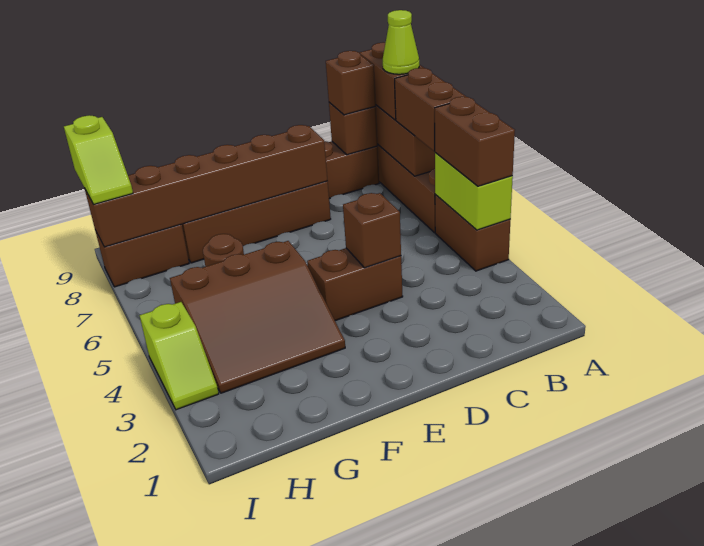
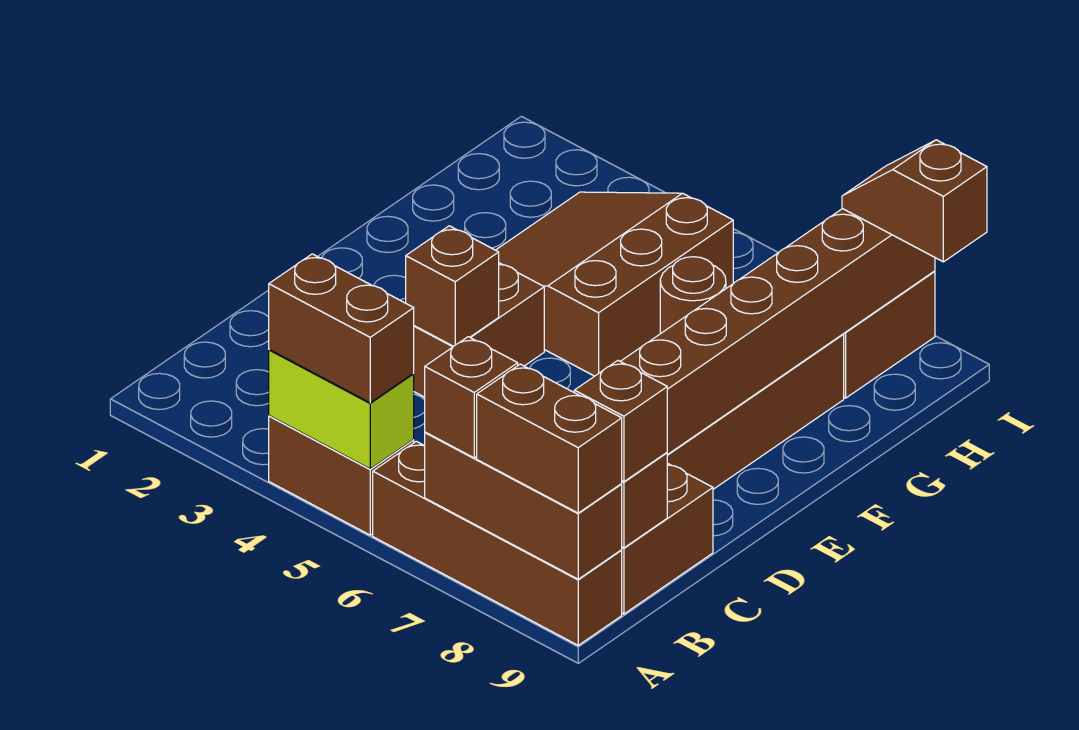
brown brick A6:A7 level 3 -> brown brick A7 level 3
lime cone A8 level 4 -> none
lime slope I3:I4 level 1 top 4 -> none
lime slope I8:I9 level 3 top 9 -> brown slope I8:I9 level 3 top 9

